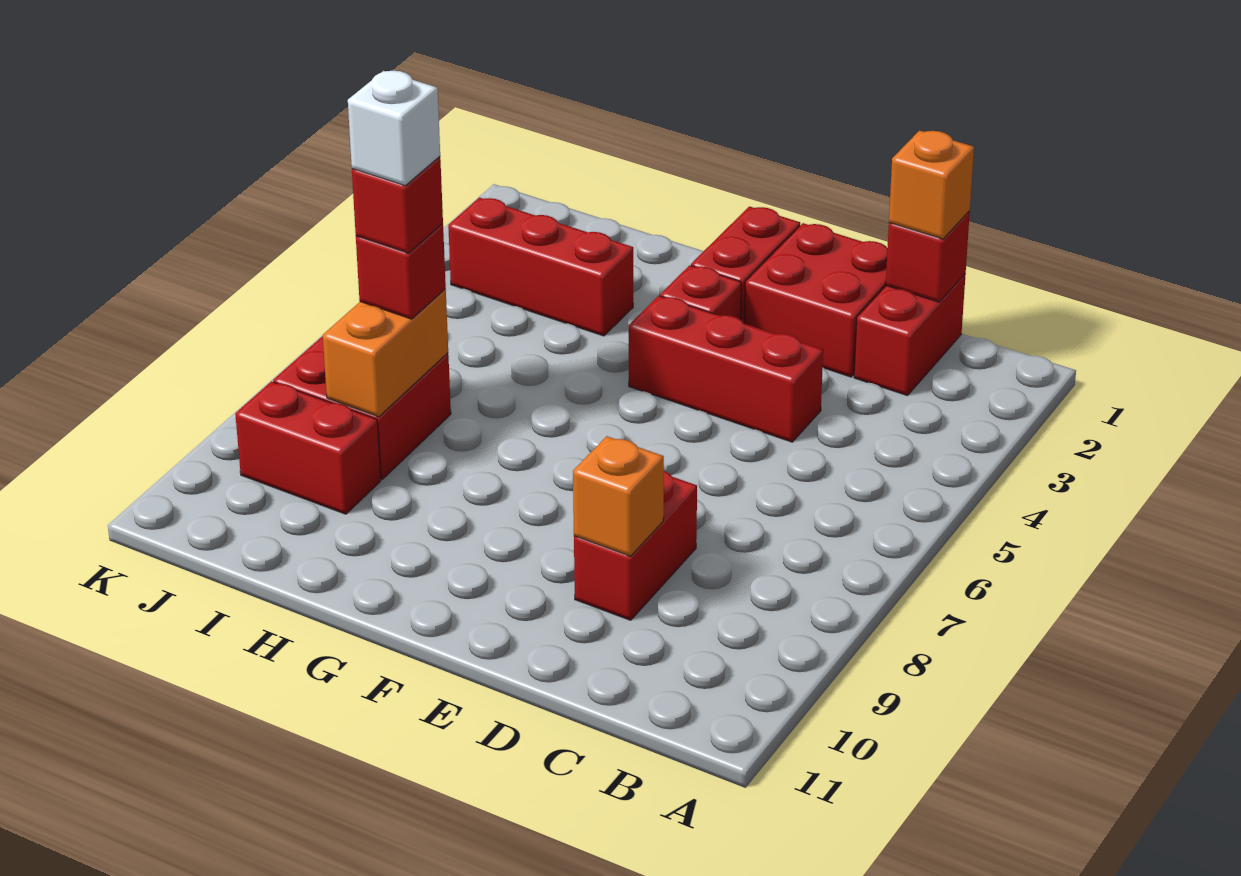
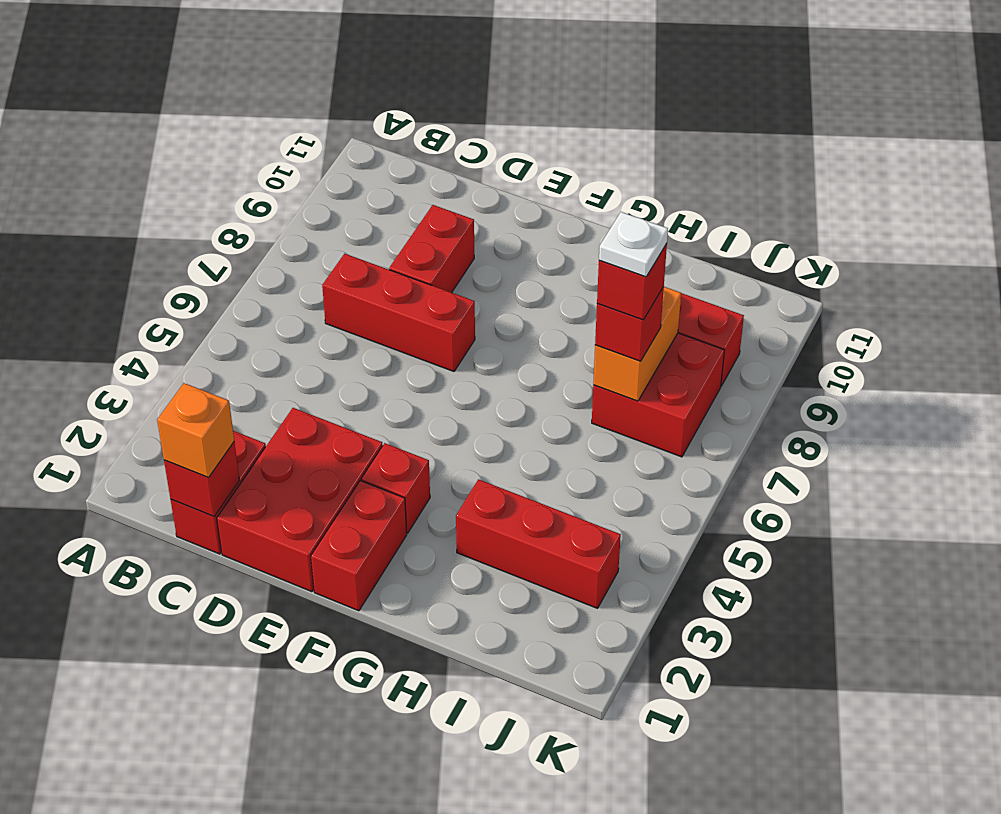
red brick D1:E2 level 1 -> red brick D1:E3 level 1
red brick D4:F4 level 1 -> red brick C7:E7 level 1
orange brick D9 level 2 -> none
white brick I7 level 5 -> white plate I7 level 5

